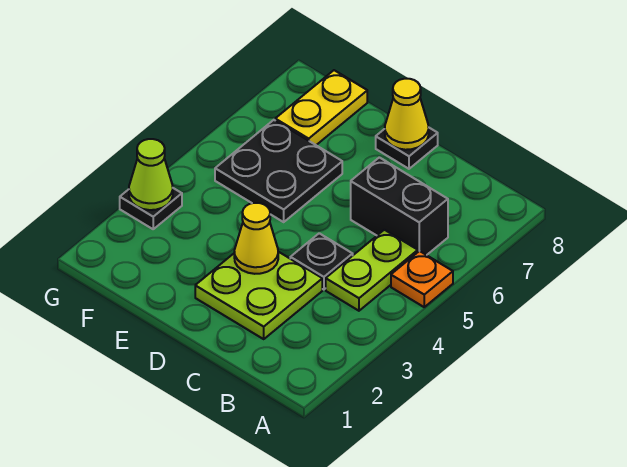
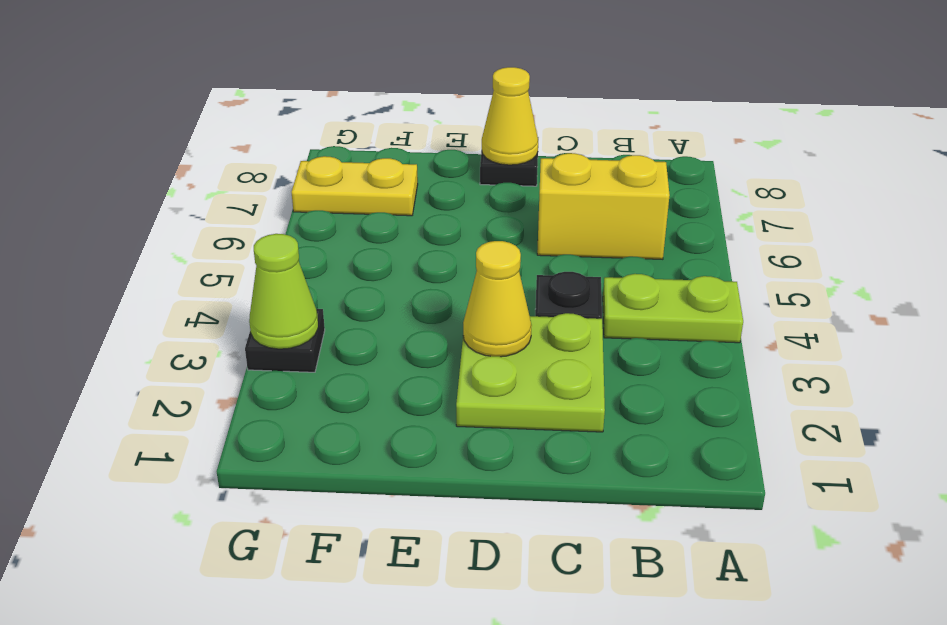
orange plate A5 level 1 -> none
lime plate B4:B5 level 1 -> lime plate A4:B4 level 1
black brick B6:C6 level 1 -> yellow brick B6:C6 level 1
black plate E5:F6 level 1 -> none
yellow plate F7:F8 level 1 -> yellow plate F7:G7 level 1

